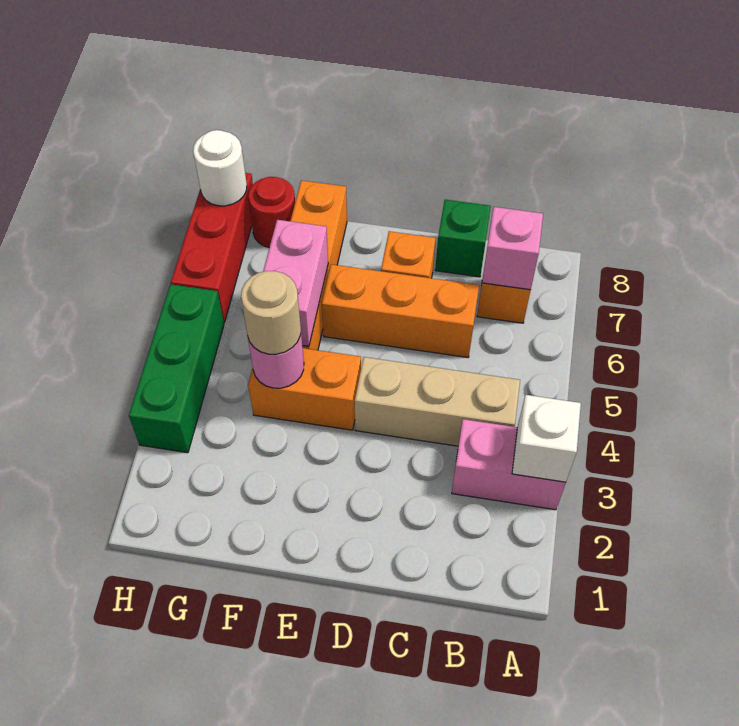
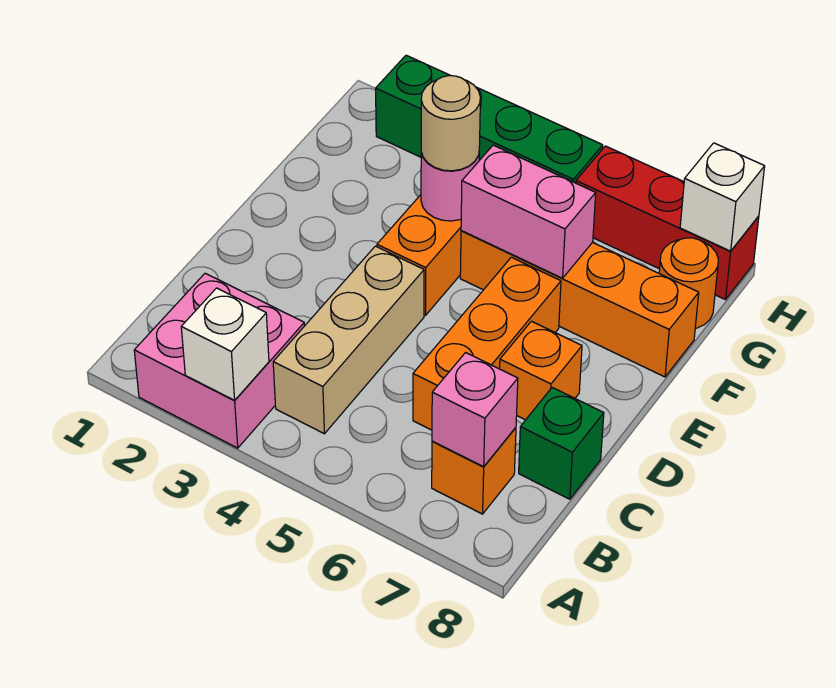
pink brick A3:B3 level 1 -> pink brick A2:B3 level 1
red round brick G8 level 1 -> orange round brick G8 level 1
green brick H3:H5 level 1 -> green brick H2:H5 level 1
white round brick H8 level 2 -> white brick H8 level 2

